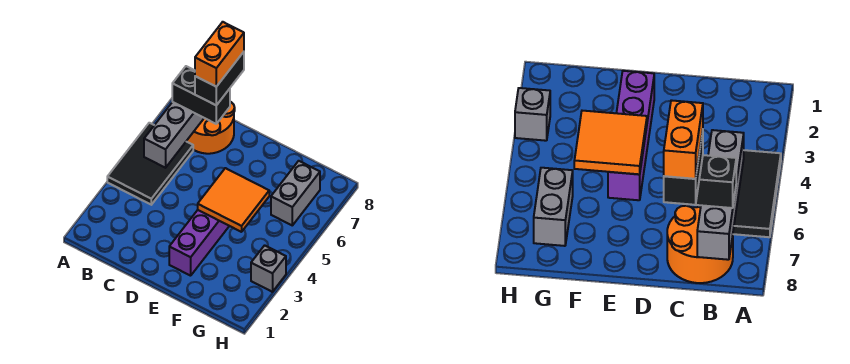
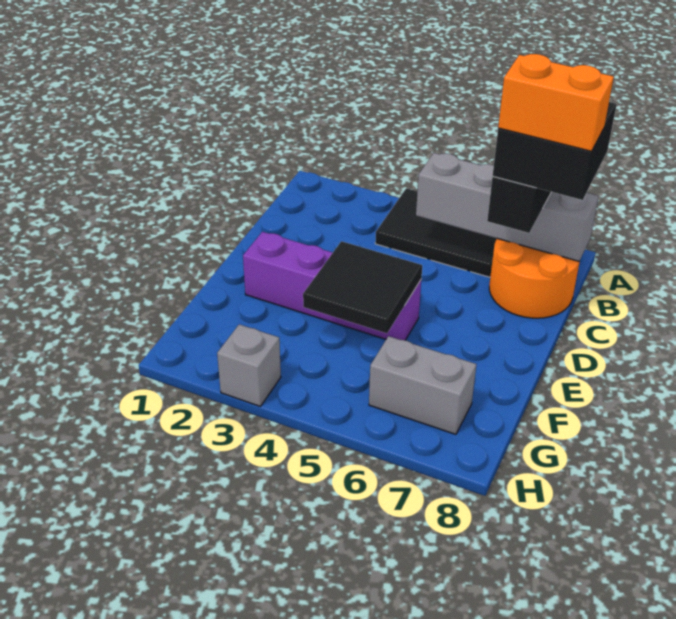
black brick C7:C8 level 4 -> black brick B7:C8 level 4
orange tile E4:F5 level 2 -> black tile E4:F5 level 2

